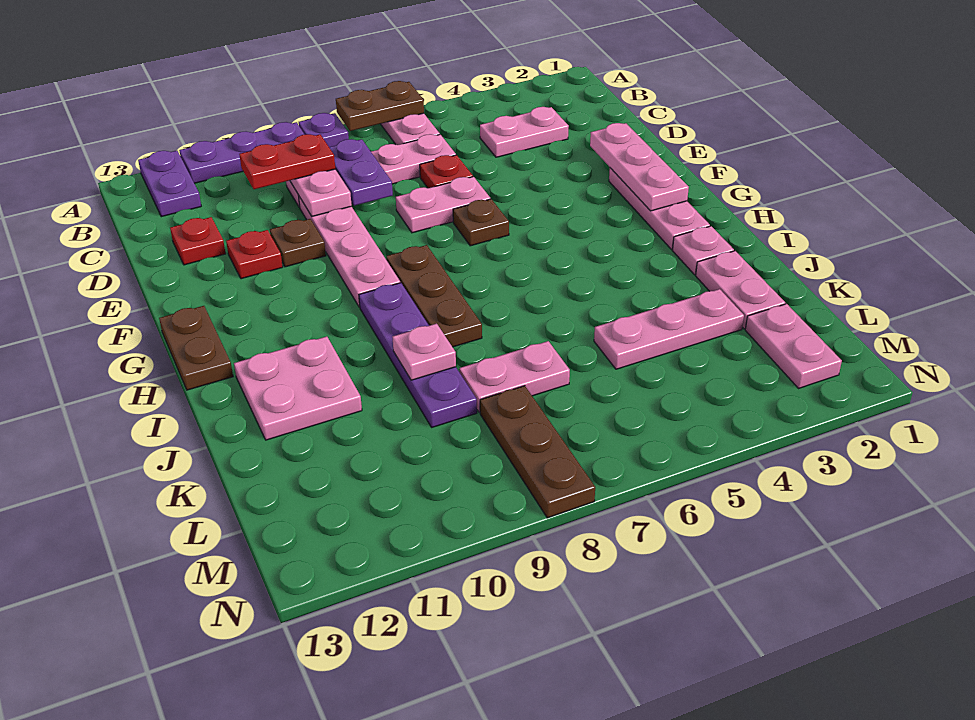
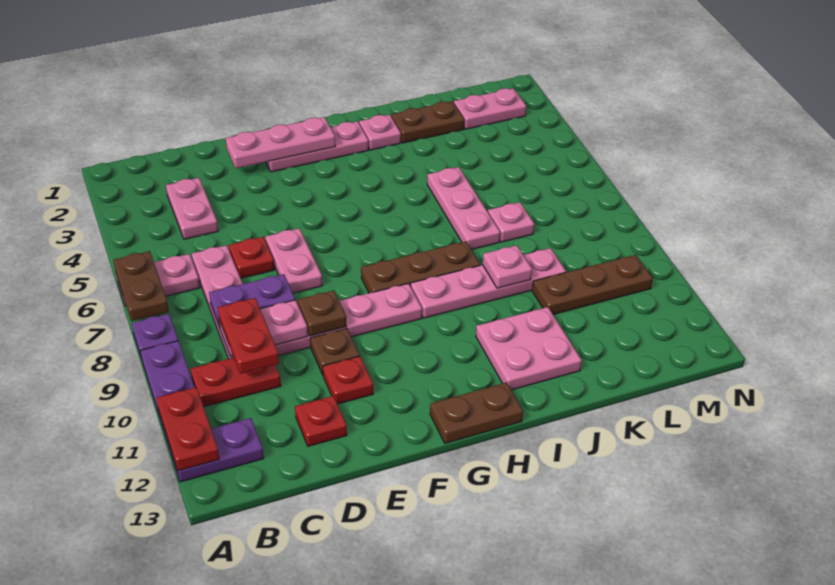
none -> red plate A11:A12 level 2
none -> red plate B10:C10 level 1
brown plate F6 level 1 -> brown plate E9 level 2
purple plate H9:K9 level 1 -> pink plate H9:K9 level 1
pink plate J2:K2 level 1 -> brown plate J2:K2 level 1
pink plate K3:K5 level 1 -> pink plate J5:J7 level 1
pink plate K7:K8 level 1 -> pink plate K7 level 1
brown plate L8:N8 level 1 -> brown plate K10:M10 level 1

